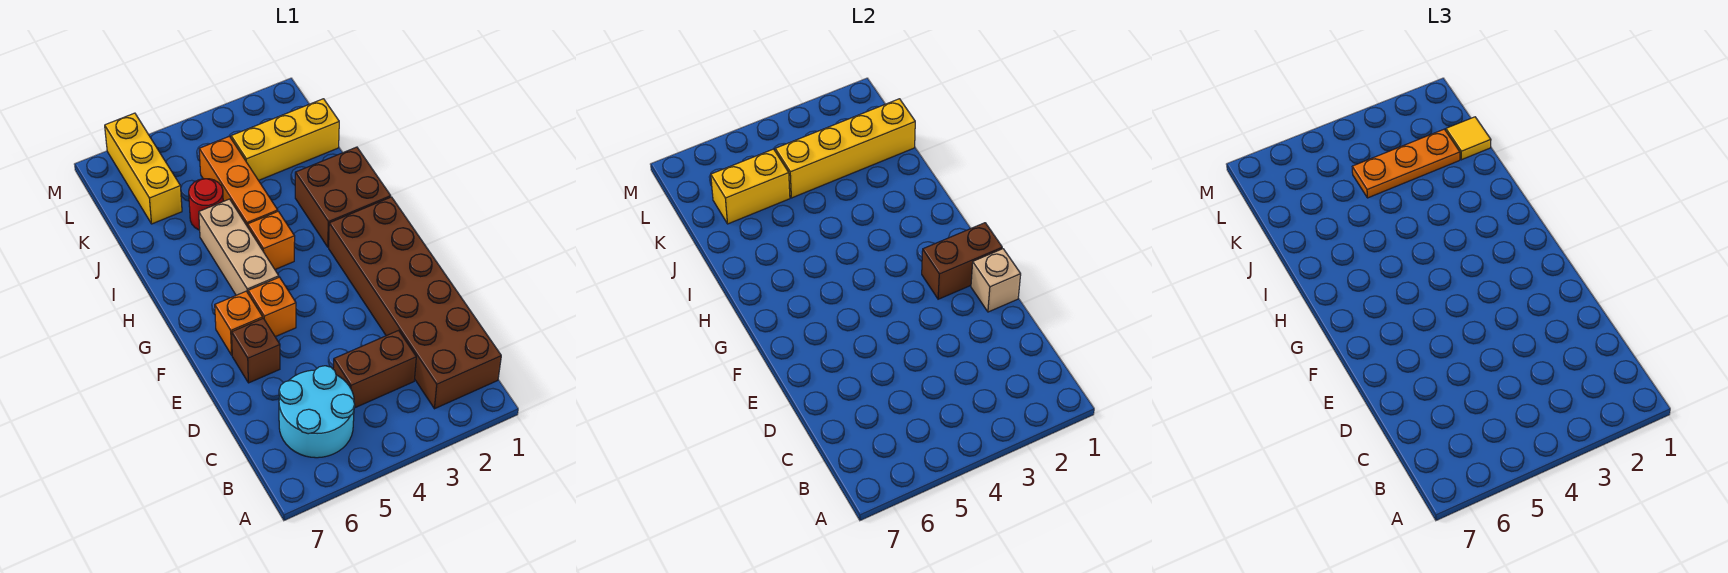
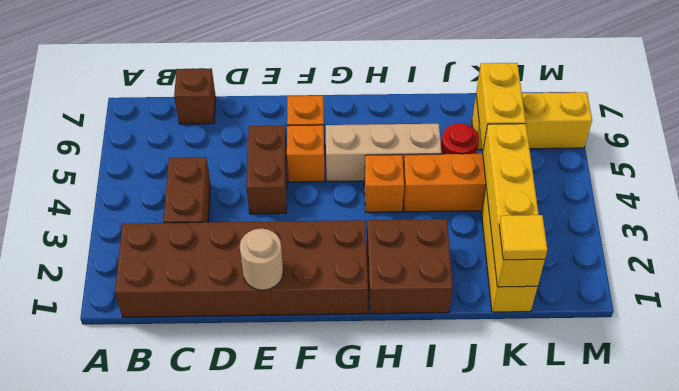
cyan round brick B5:C6 level 1 -> none
tan brick E1 level 2 -> tan round brick E1 level 2
brown brick E6 level 1 -> brown brick C7 level 1
brown brick F1:F2 level 2 -> brown brick E4:E5 level 1
orange plate K2:K4 level 3 -> none

